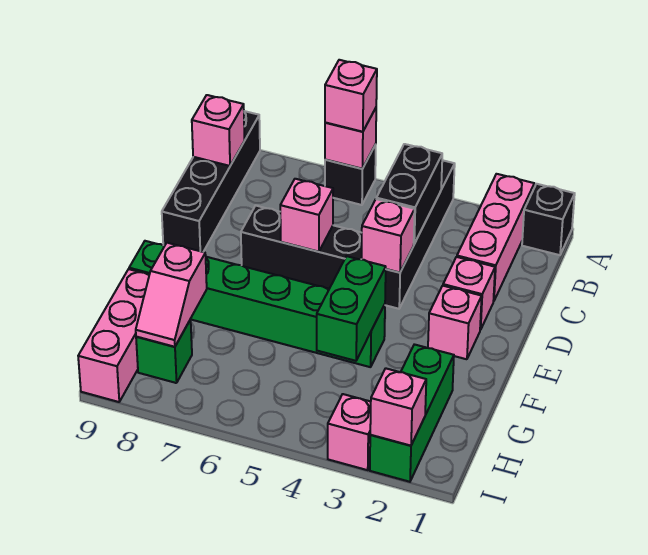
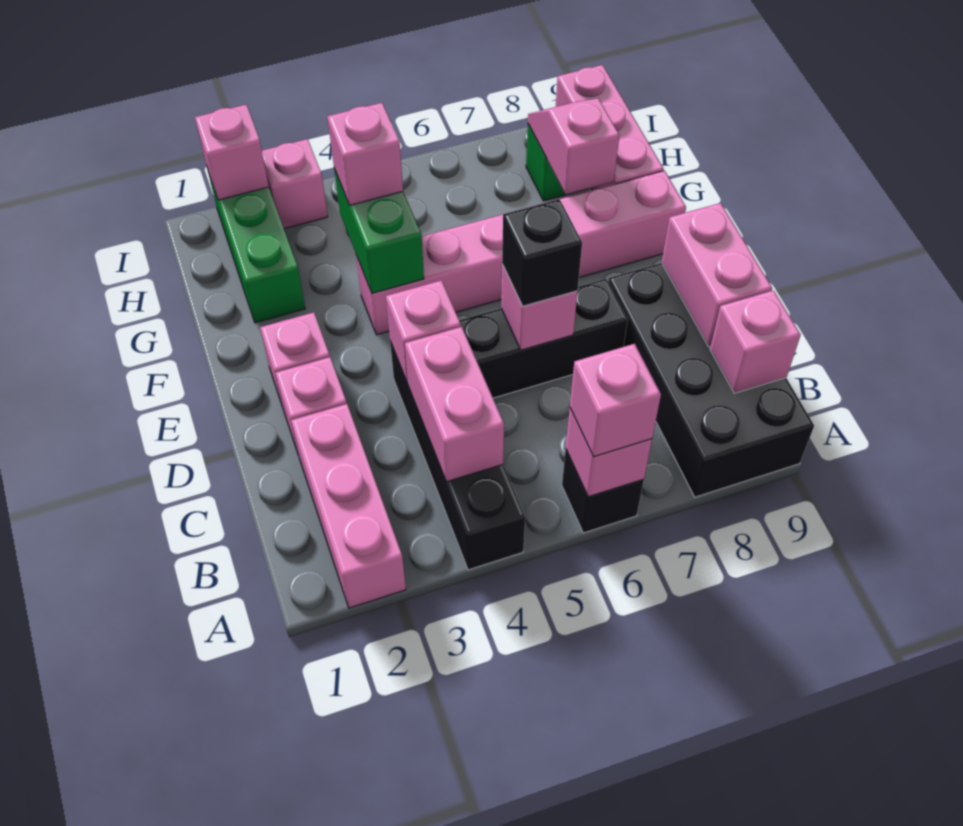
black brick A1 level 1 -> black brick D6 level 3
black brick A9:D9 level 1 -> black brick A8:D9 level 1
black brick B4:C4 level 2 -> pink brick B4:C4 level 2
none -> pink brick C9:D9 level 2
green brick F4:F9 level 1 -> pink brick F4:F9 level 1
none -> pink brick G4 level 3

